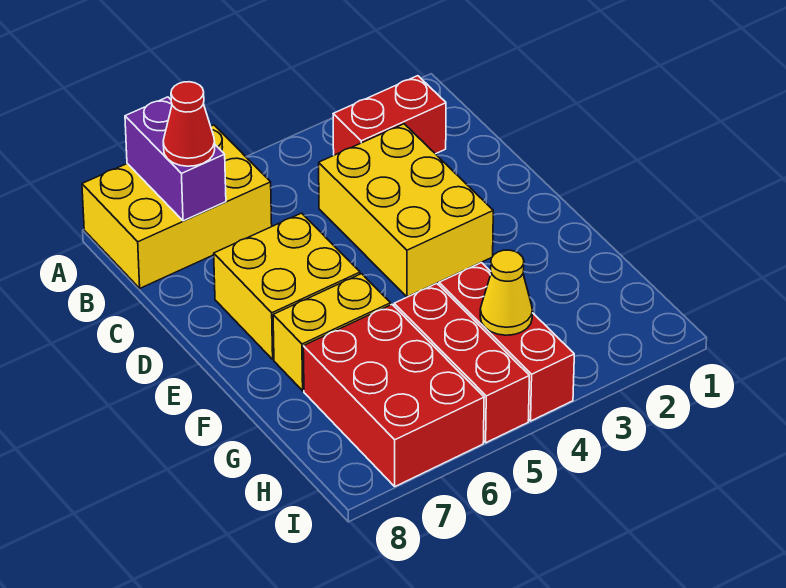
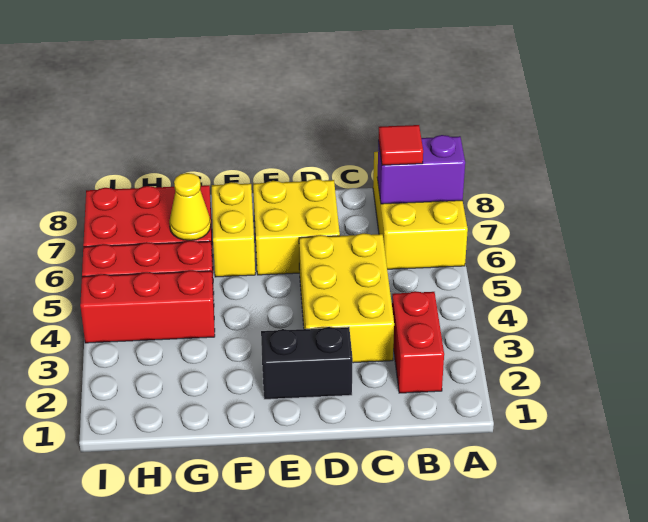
red cone B7 level 3 -> red tile B7 level 3
yellow brick C3:E4 level 1 -> yellow brick C3:D5 level 1
none -> black brick D2:E2 level 1
yellow cone H4 level 2 -> yellow cone G6 level 2

